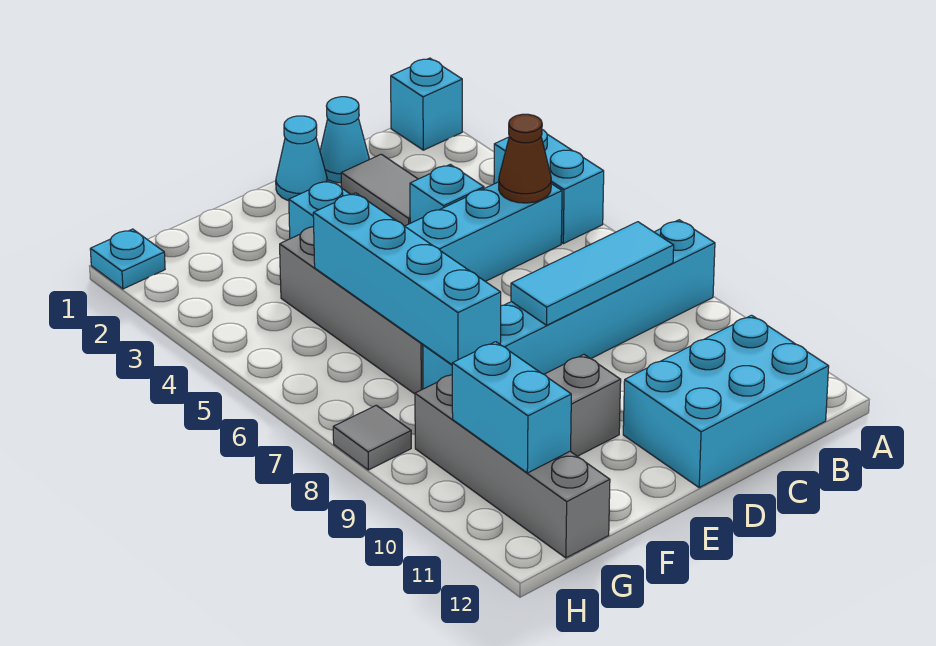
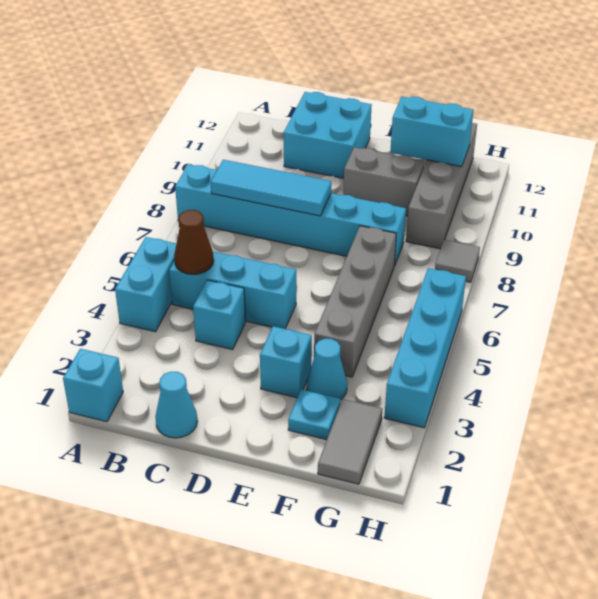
cyan brick B11:D12 level 1 -> cyan brick C11:D12 level 1
grey tile C2:C3 level 1 -> grey tile G1:G2 level 1
cyan cone D1 level 1 -> cyan cone F3 level 1
cyan brick F5:F8 level 2 -> cyan brick H3:H6 level 1
cyan brick G10:G11 level 2 -> cyan brick F11:G11 level 2
cyan plate H1 level 1 -> cyan plate F2 level 1

